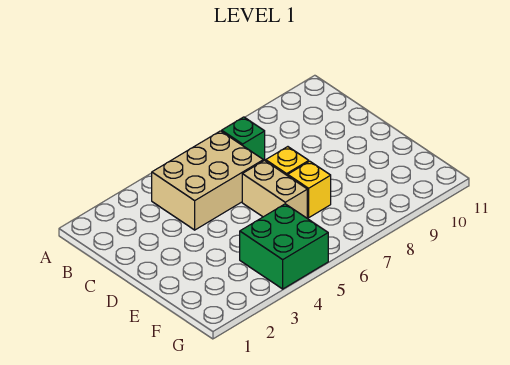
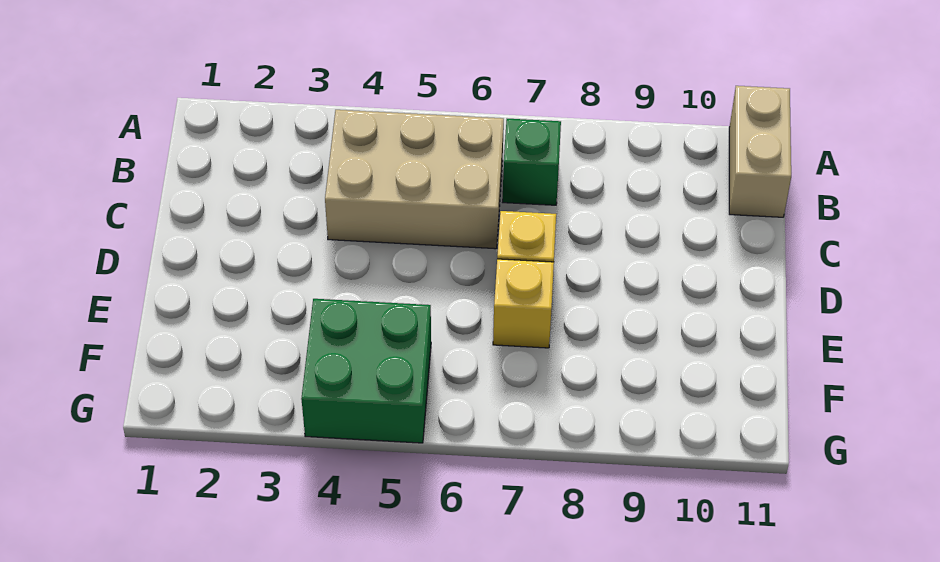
tan brick D6:E6 level 1 -> tan brick A11:B11 level 1

